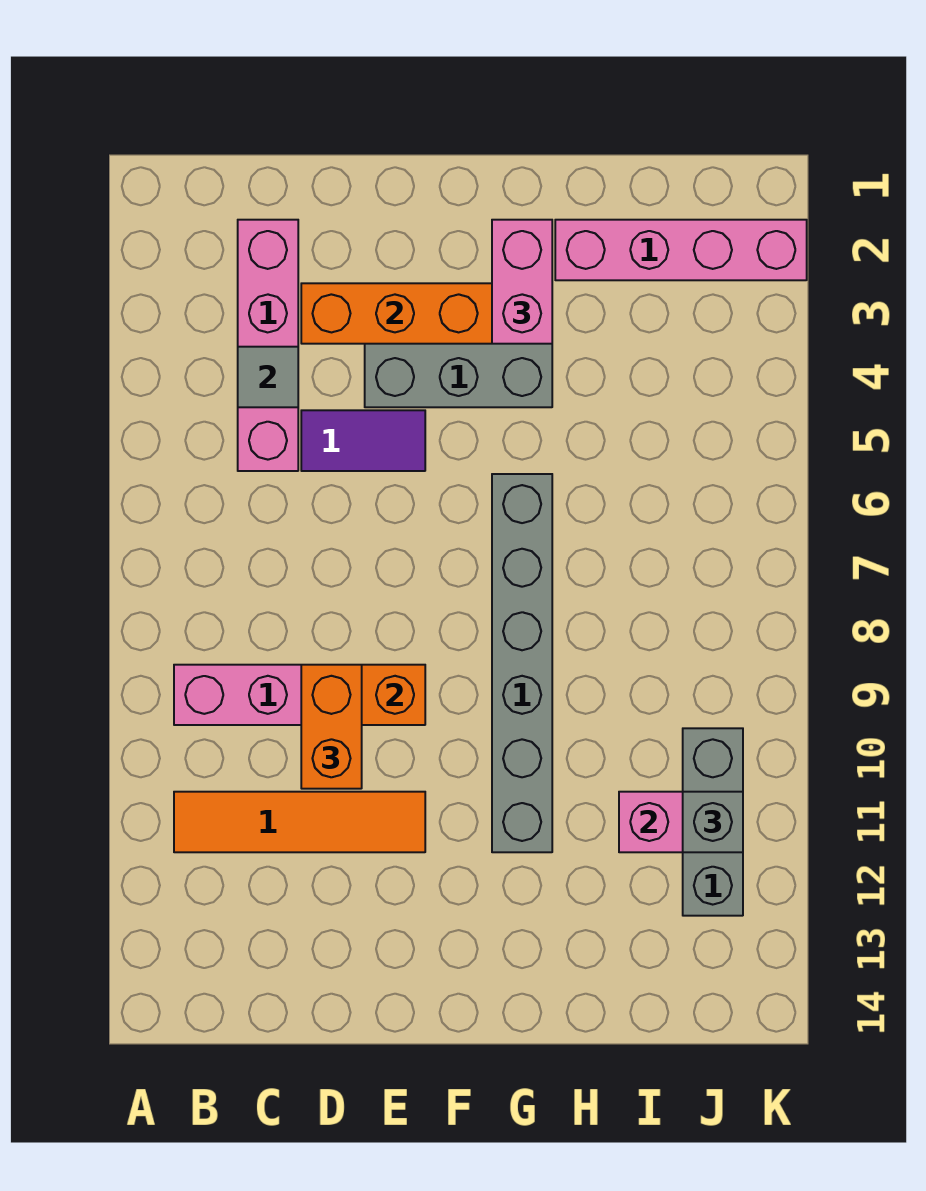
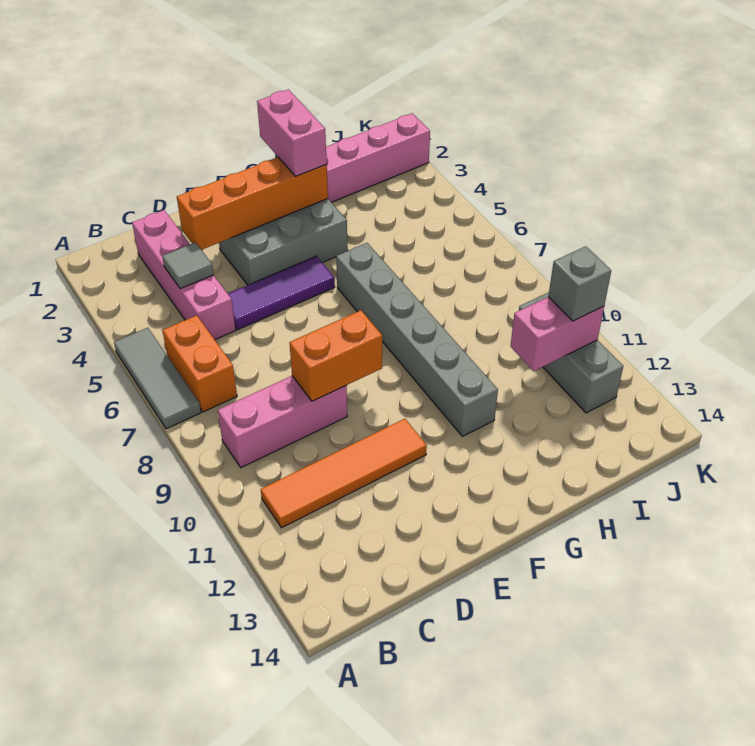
none -> grey tile A5:A7 level 1
purple tile D5:E5 level 1 -> purple tile D5:F5 level 1
orange brick D9:D10 level 3 -> orange brick B6:B7 level 1

